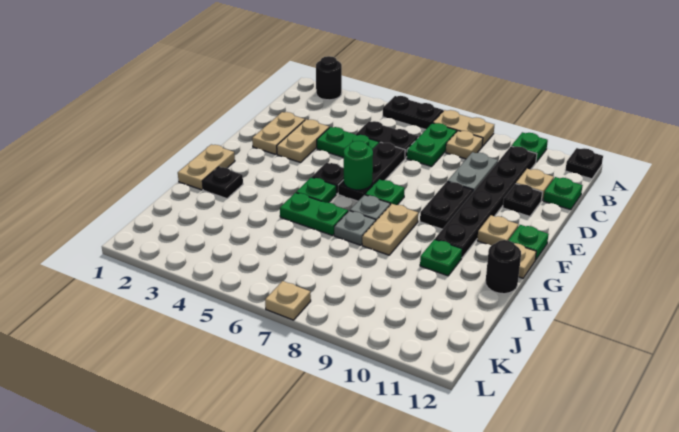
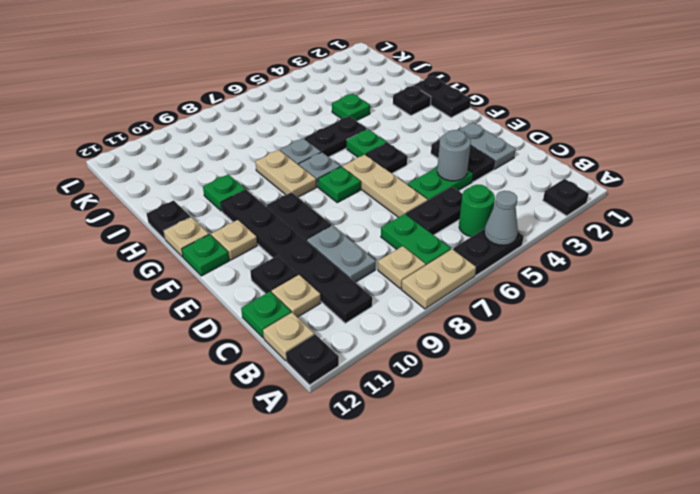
black round brick A2 level 1 -> black plate A2 level 1
none -> grey cone A5 level 2
green plate A10 level 1 -> green plate I4 level 1
tan plate D2:E2 level 1 -> grey plate D2:E2 level 1
tan plate D3:E3 level 1 -> black plate D3:E3 level 1
none -> grey round brick D4 level 2
black plate D6:F6 level 1 -> tan plate D6:F6 level 1
green round brick F6 level 2 -> green round brick B5 level 1
tan plate G1:H1 level 1 -> black plate G1:H1 level 1
green plate H5:H6 level 1 -> black plate H5:H6 level 1
black round brick H12 level 1 -> black plate H12 level 1
tan plate L7 level 1 -> tan plate B12 level 1

